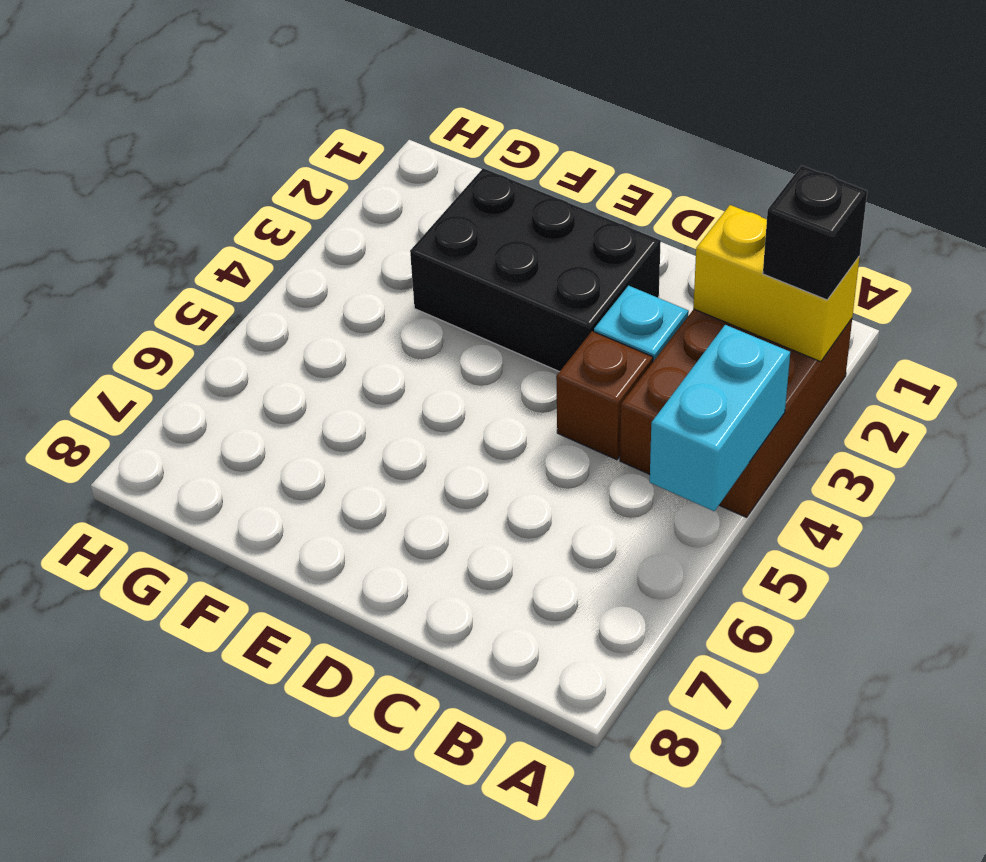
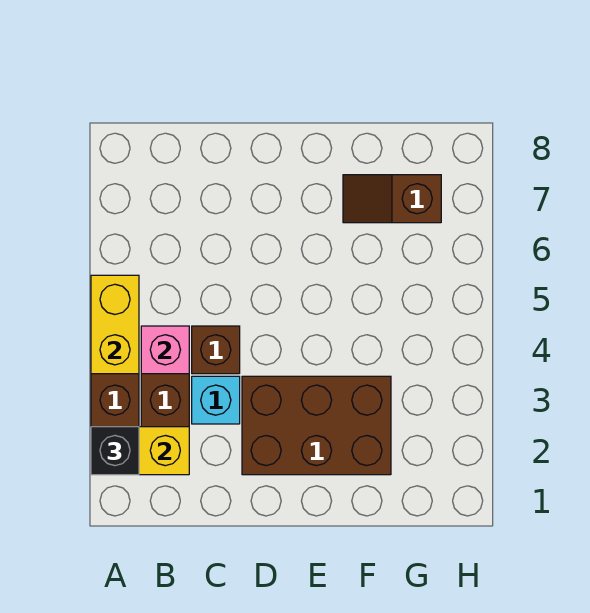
cyan brick A4:A5 level 2 -> yellow brick A4:A5 level 2
none -> pink brick B4 level 2
black brick D2:F3 level 1 -> brown brick D2:F3 level 1
none -> brown slope F7:G7 level 1 top G

